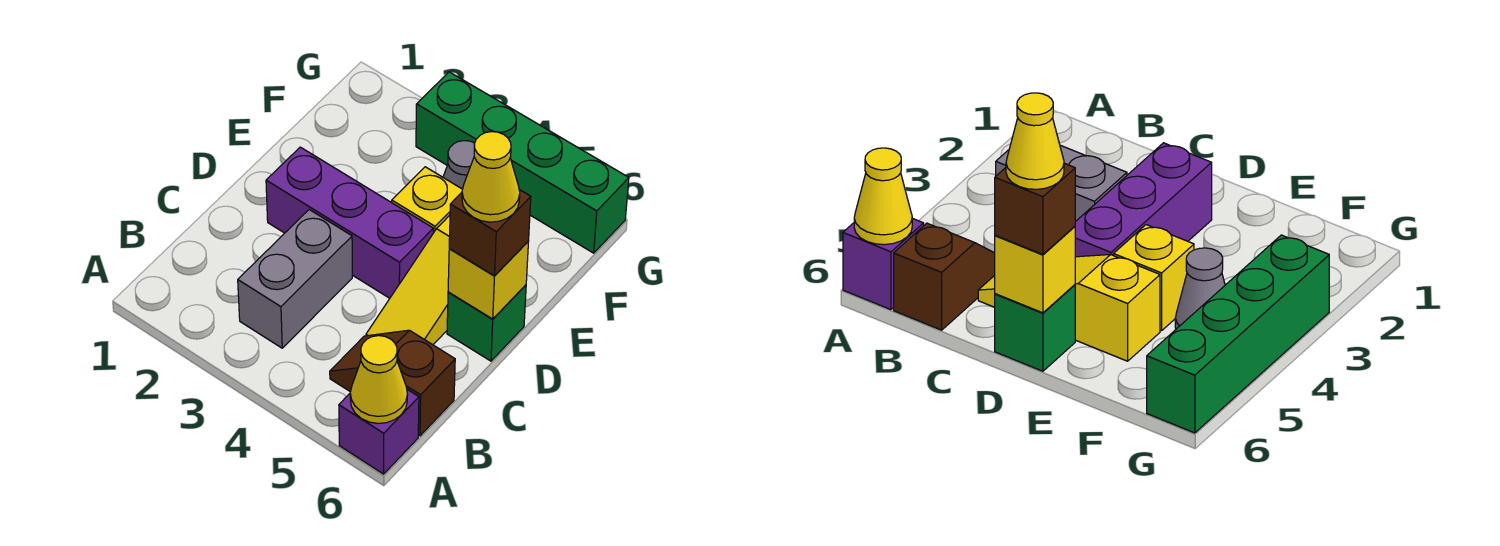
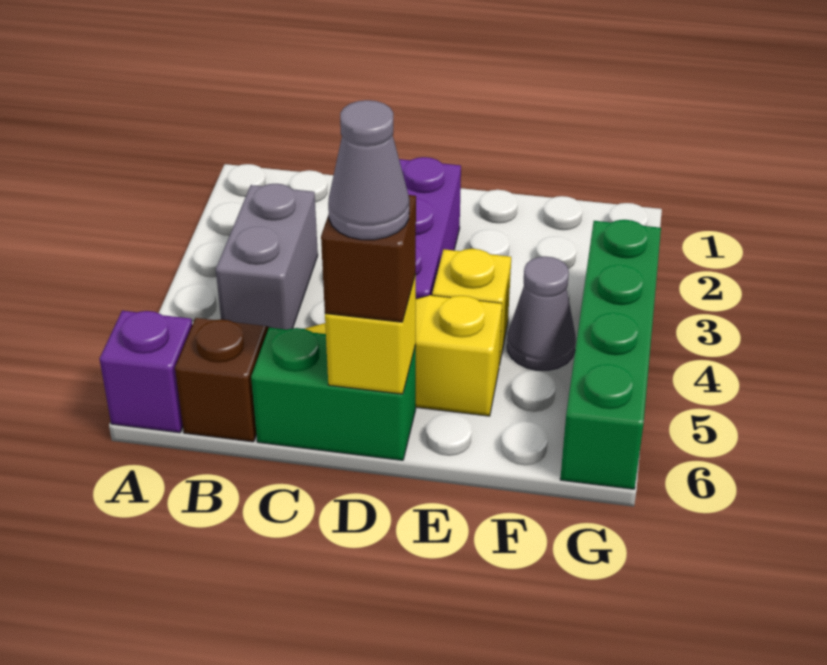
yellow cone A6 level 2 -> none
grey brick B3:C3 level 1 -> grey brick B3:B4 level 1
green brick D6 level 1 -> green brick C6:D6 level 1
yellow cone D6 level 4 -> grey cone D6 level 4

